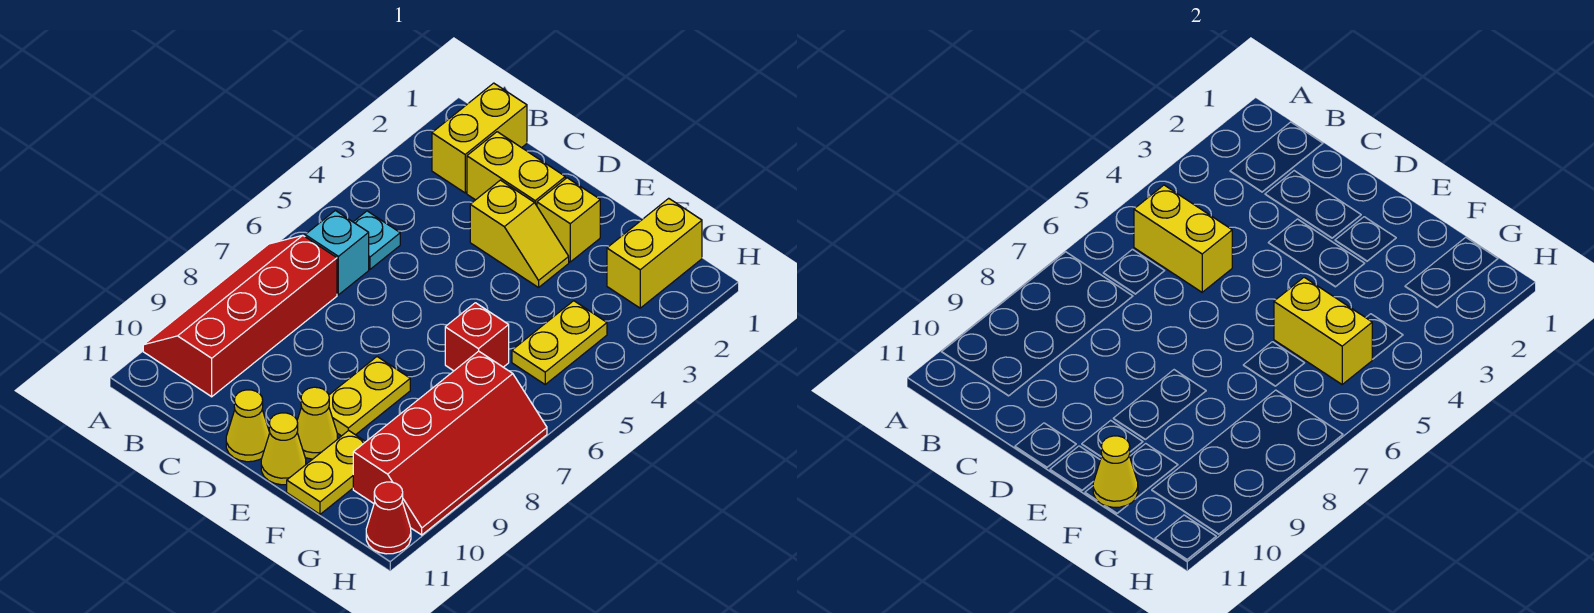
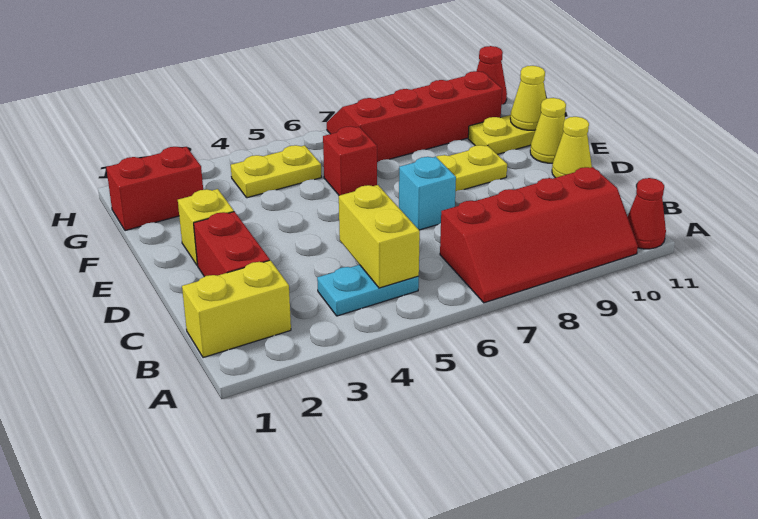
none -> red cone A11 level 1
cyan plate B5 level 1 -> cyan plate B4:B5 level 1
cyan brick B6 level 1 -> cyan brick D7 level 1
yellow brick C2:D2 level 1 -> red brick C2:D2 level 1
yellow slope D3:E3 level 1 top D -> none
yellow cone E10 level 1 -> none
yellow brick F5:G5 level 2 -> none
yellow brick G1:G2 level 1 -> red brick G1:G2 level 1

